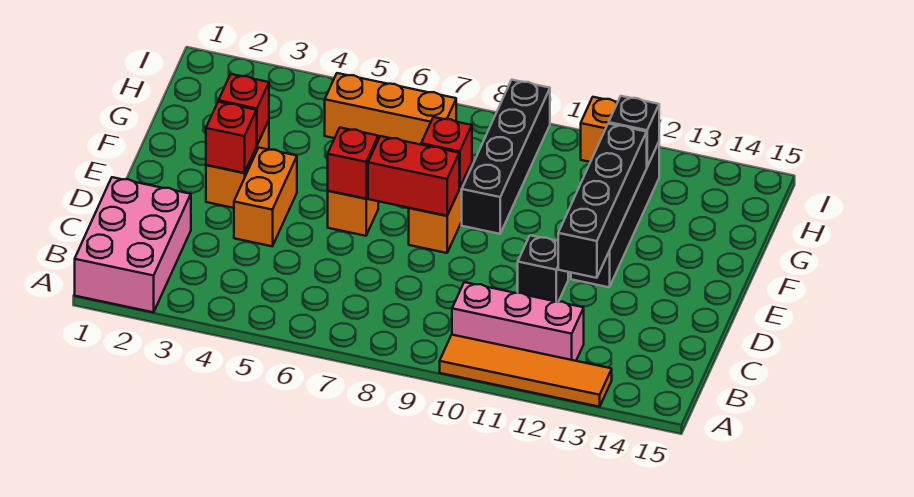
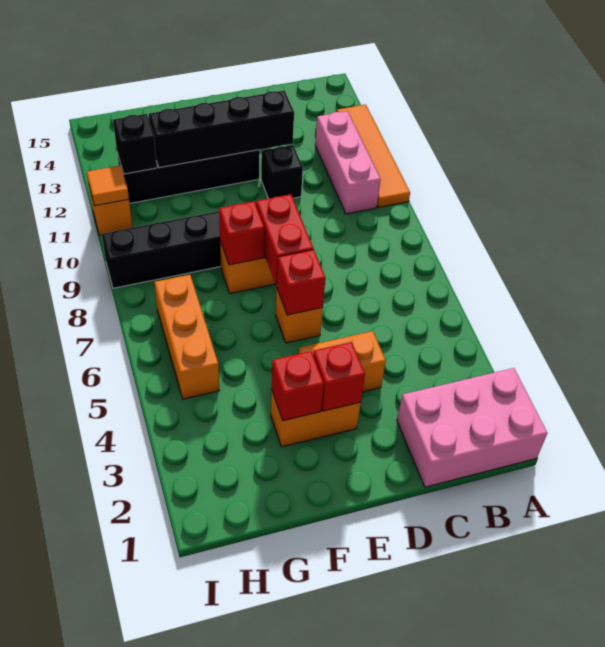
none -> orange tile I11 level 2

